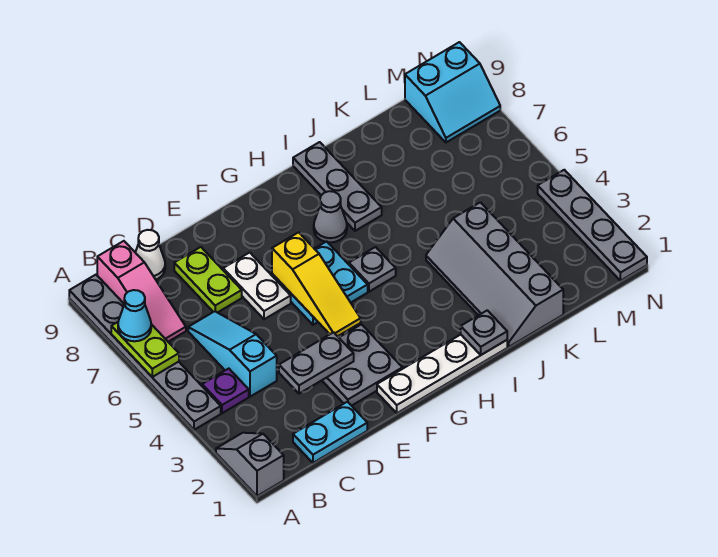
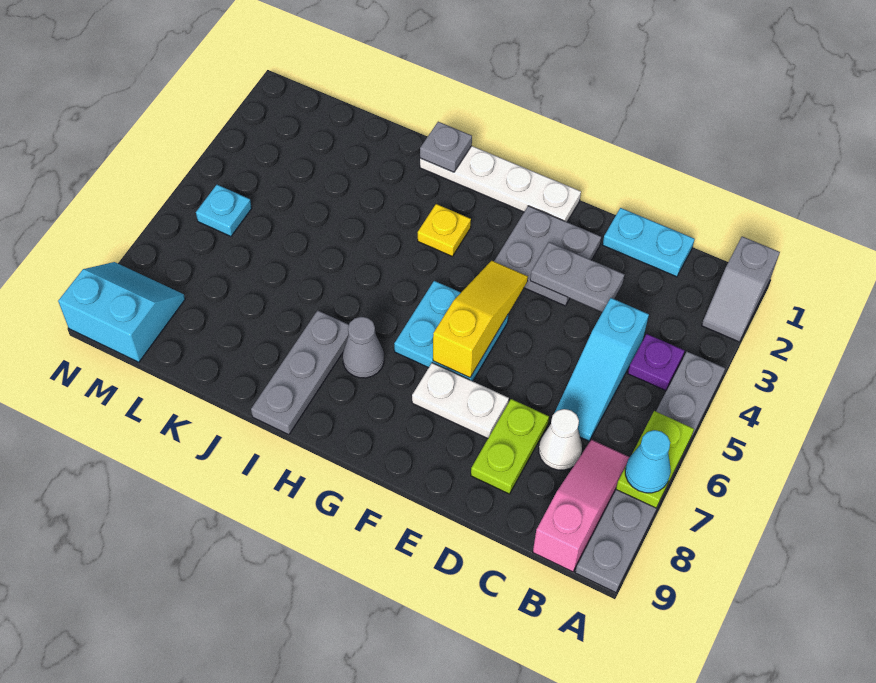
white cone C9 level 1 -> white cone C7 level 1
white plate E6:E7 level 1 -> white plate E7:F7 level 1
none -> yellow plate H3 level 1
grey plate H5 level 1 -> none
grey slope J1:K4 level 1 top K -> none
none -> cyan plate M5 level 1
grey plate N1:N4 level 1 -> none

